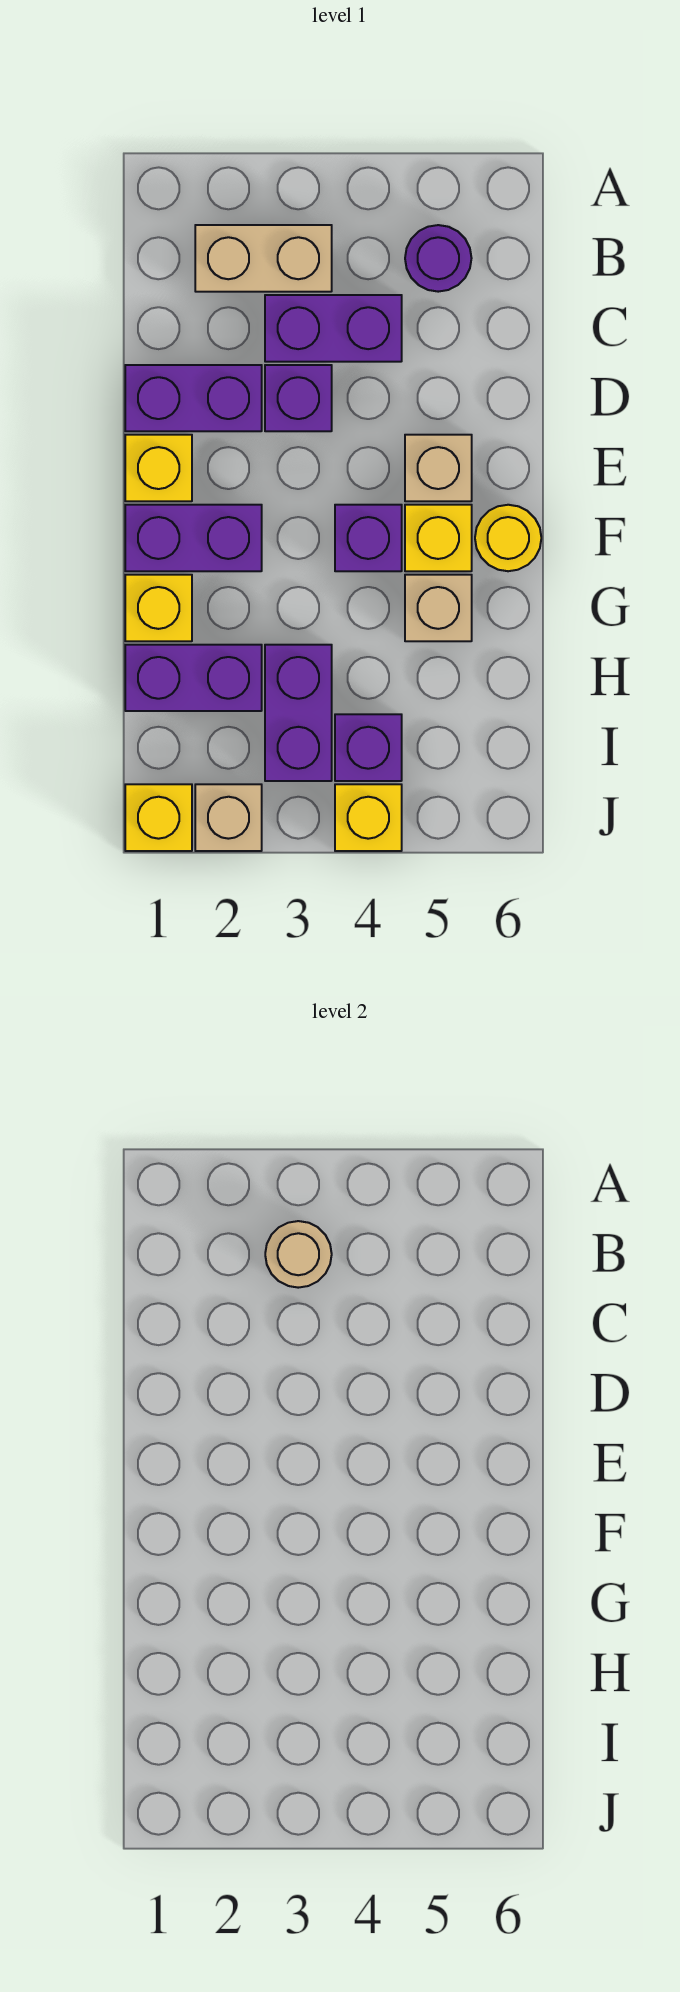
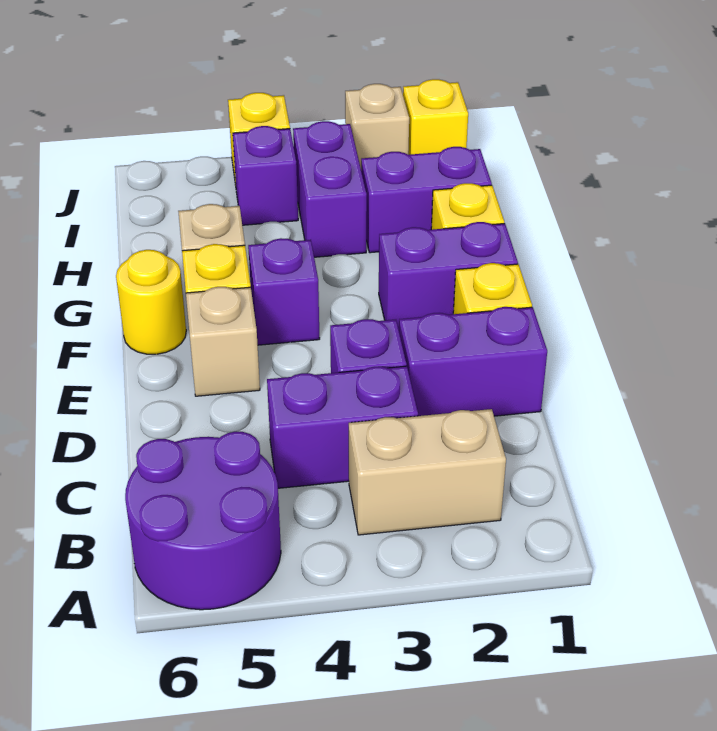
tan round brick B3 level 2 -> none
purple round brick B5 level 1 -> purple round brick A5:B6 level 1

